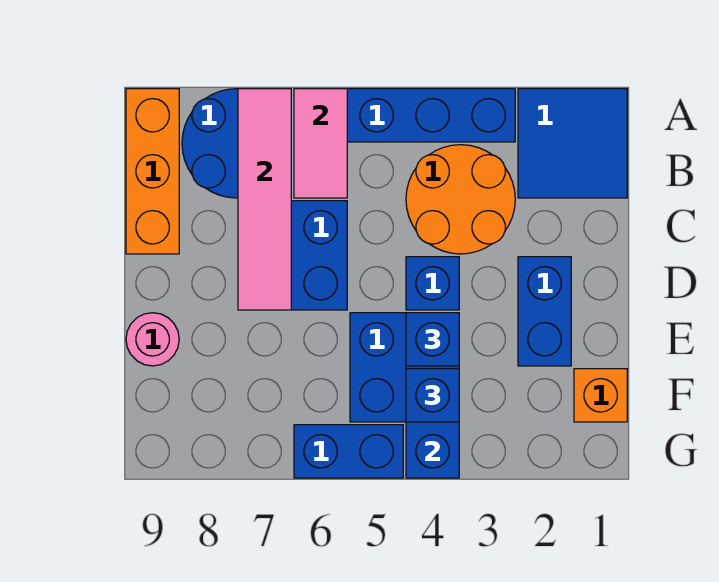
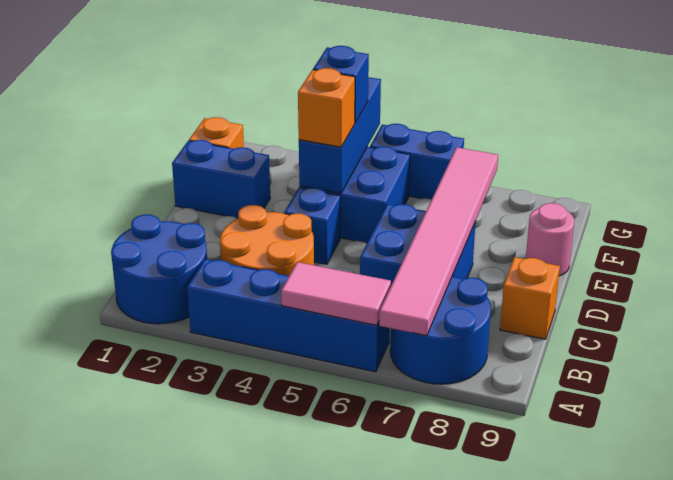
blue tile A1:B2 level 1 -> blue round brick A1:B2 level 1
pink tile A6:B6 level 2 -> pink tile A5:A6 level 2
pink tile A7:D7 level 2 -> pink tile A7:F7 level 2
orange brick A9:C9 level 1 -> orange brick C9 level 1
blue brick D2:E2 level 1 -> blue brick E1:E2 level 1
blue brick E4 level 3 -> orange brick E4 level 3

